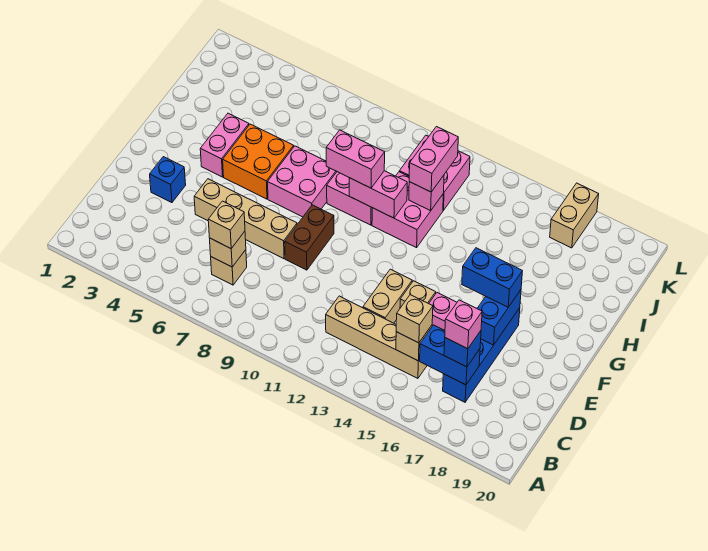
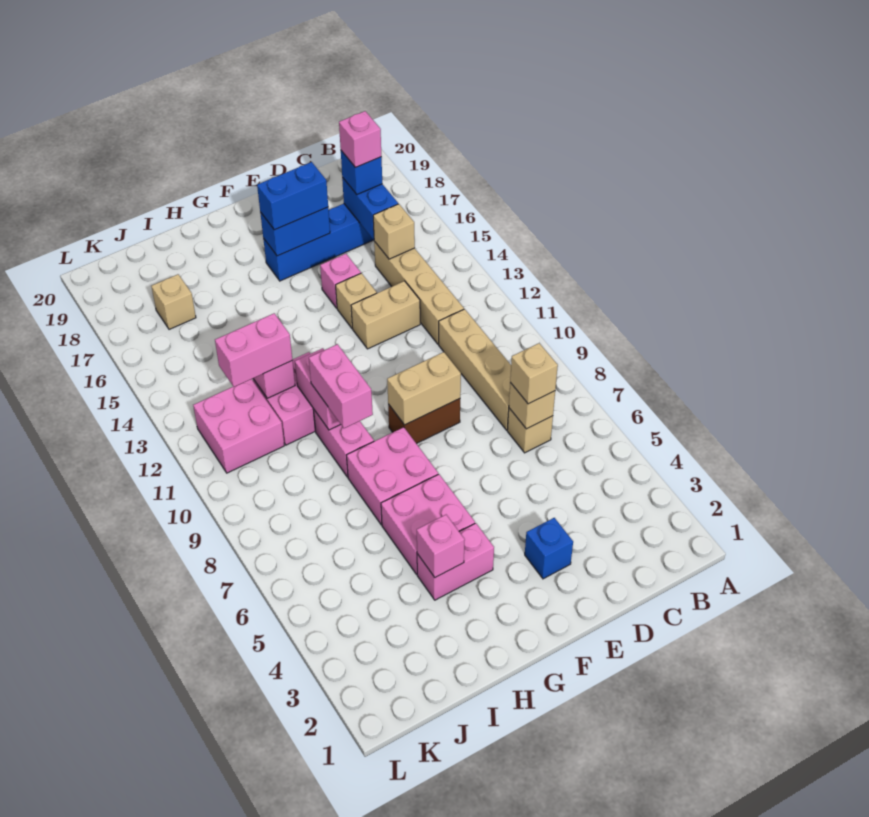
tan brick C15 level 3 -> tan brick J17 level 1
tan brick E5:E8 level 1 -> tan brick C8:C11 level 1
blue brick F16:F17 level 3 -> blue brick E17:F17 level 3
orange brick G5:H6 level 1 -> pink brick G5:H6 level 1
none -> pink brick H4 level 2
tan brick K17:L17 level 1 -> tan brick E9:F9 level 2

